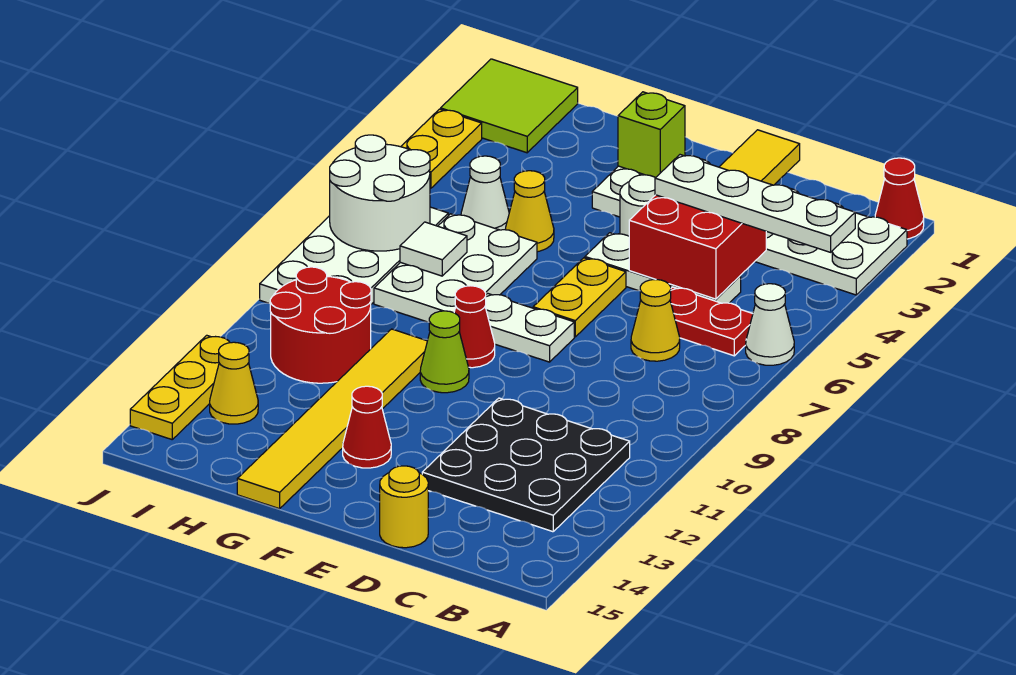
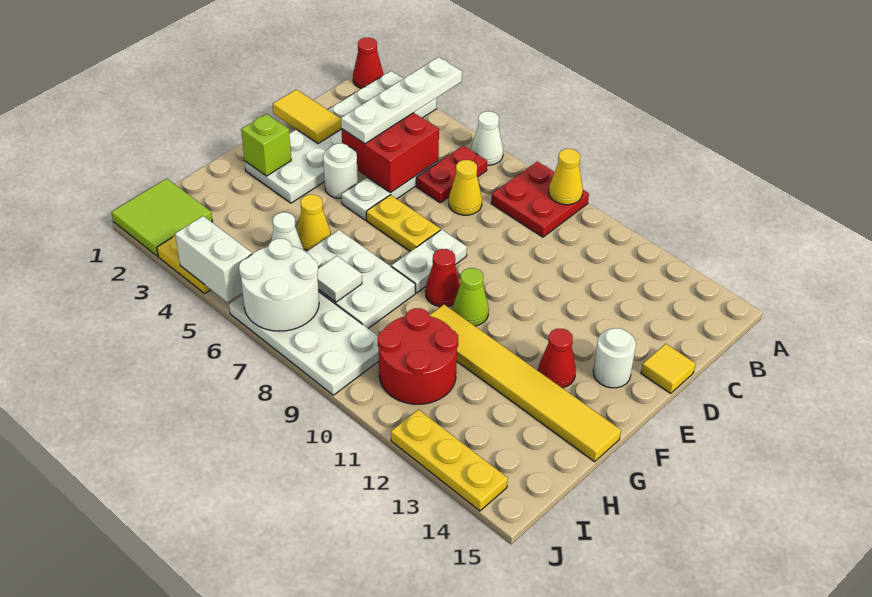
none -> red plate A8:B9 level 1
black plate B11:D13 level 1 -> none
yellow round brick D15 level 1 -> yellow tile D15 level 1
none -> white round brick E14 level 1
yellow cone I13 level 1 -> yellow cone A9 level 2
none -> white brick J4:J5 level 2

